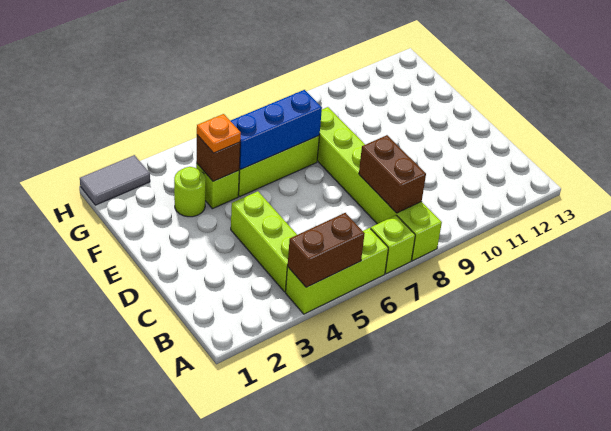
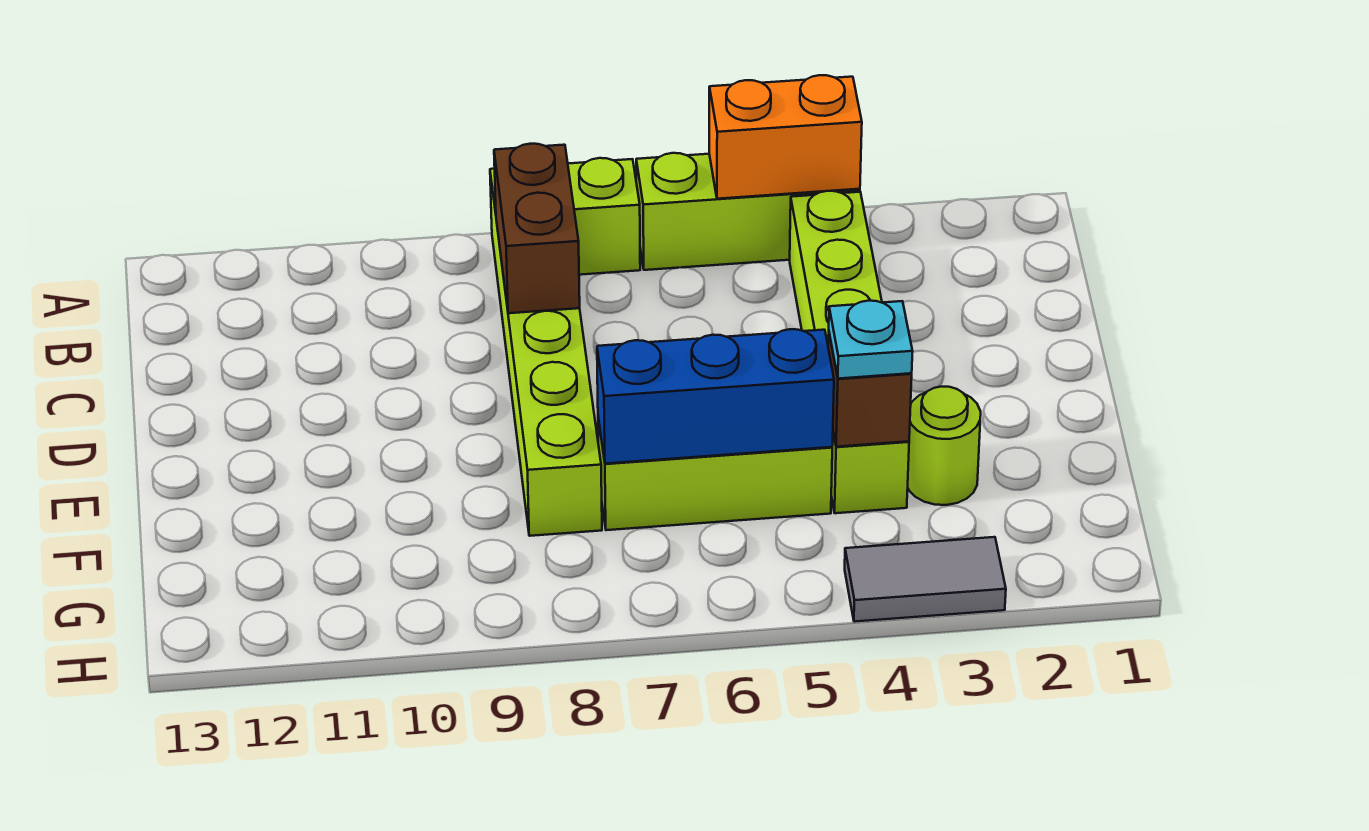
brown brick A4:A5 level 2 -> orange brick A4:A5 level 2
orange plate F4 level 3 -> cyan plate F4 level 3
grey tile H1:H2 level 1 -> grey tile H3:H4 level 1

